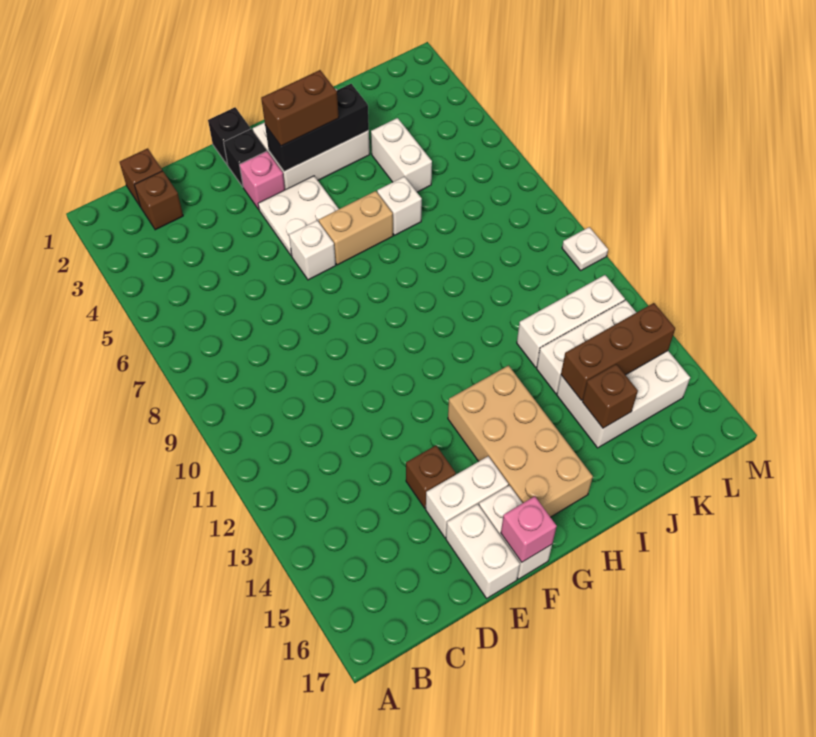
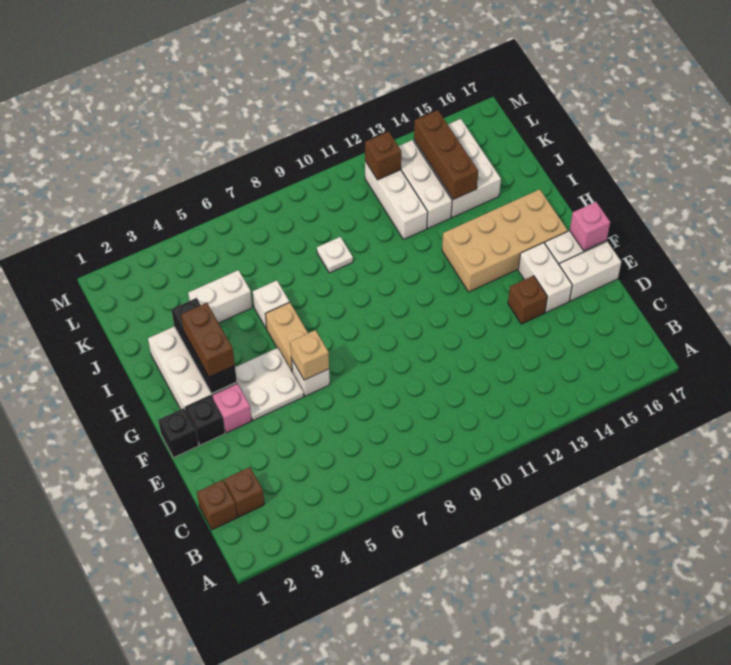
none -> tan brick F6 level 2
brown brick J15 level 2 -> brown brick L12 level 2
white plate M10 level 1 -> white plate J9 level 1

